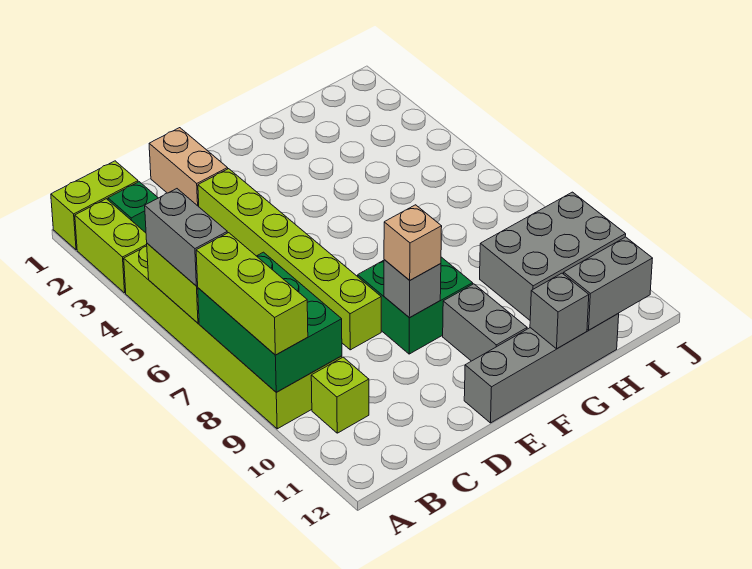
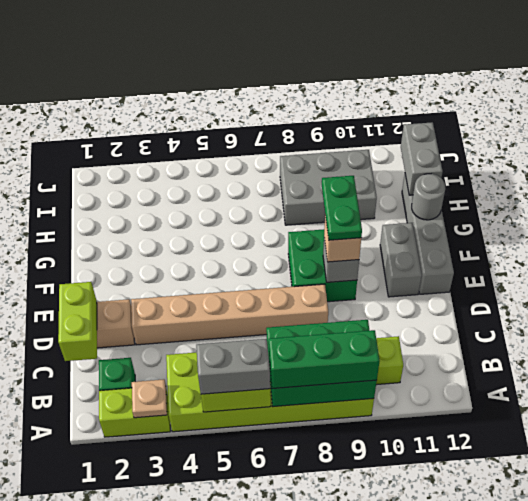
lime brick A1:B1 level 1 -> lime brick C1:D1 level 2
none -> tan plate A3 level 2
lime brick A7:A9 level 3 -> green brick A7:A9 level 3
lime brick D3:D8 level 1 -> tan brick D3:D8 level 1
none -> green plate E9:F9 level 4
grey brick F10:F11 level 1 -> grey brick E11:F11 level 1
grey brick G12 level 2 -> grey round brick G12 level 2
grey brick H9:J10 level 1 -> grey brick H8:I10 level 1

